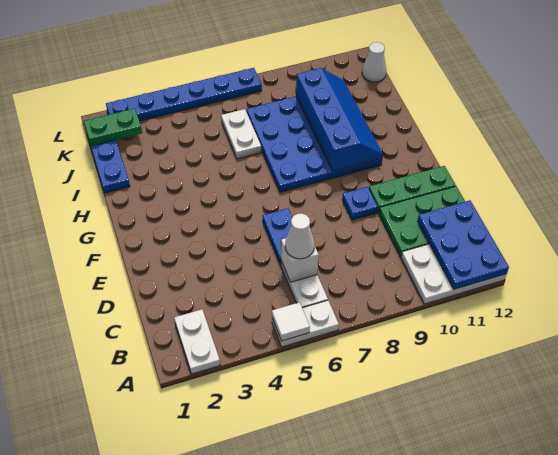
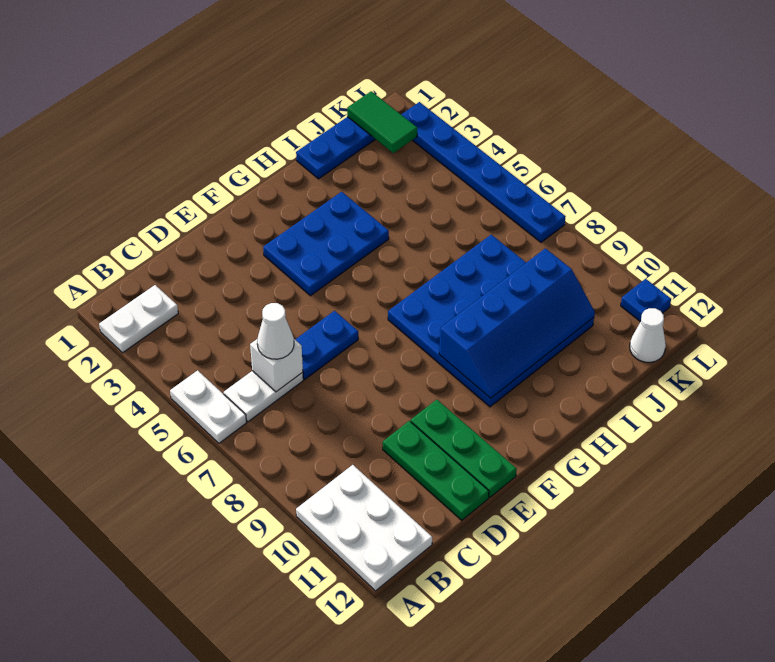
white tile A5 level 2 -> none
blue plate A11:C12 level 2 -> blue plate F3:H4 level 1
green plate C10:D12 level 1 -> green plate D10:D12 level 1
blue plate E9 level 1 -> blue plate L11 level 1
white plate I6:J6 level 1 -> none
green plate K1:K2 level 2 -> green tile K1:K2 level 2

